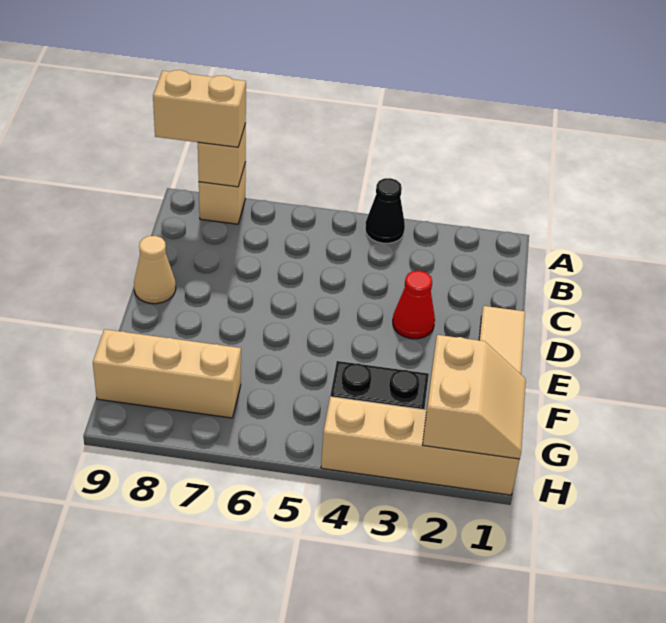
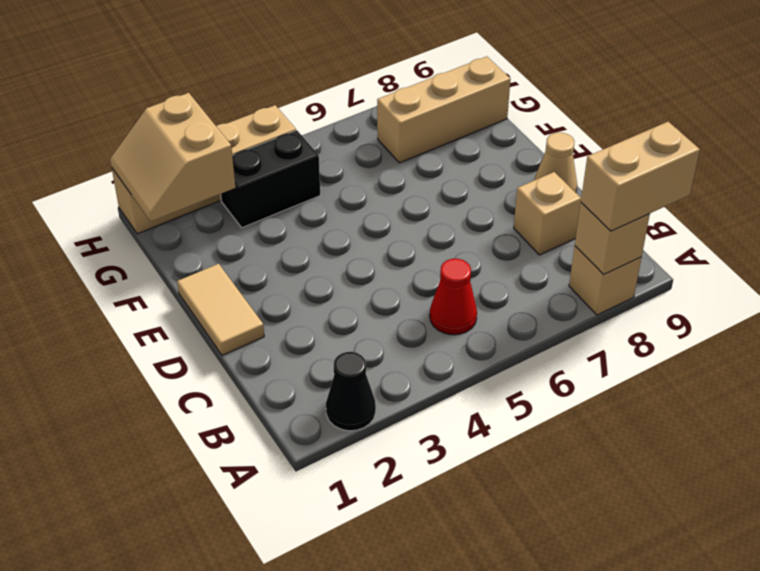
black cone A4 level 1 -> black cone A2 level 1
none -> tan brick C8 level 1
red cone D3 level 1 -> red cone B5 level 1

